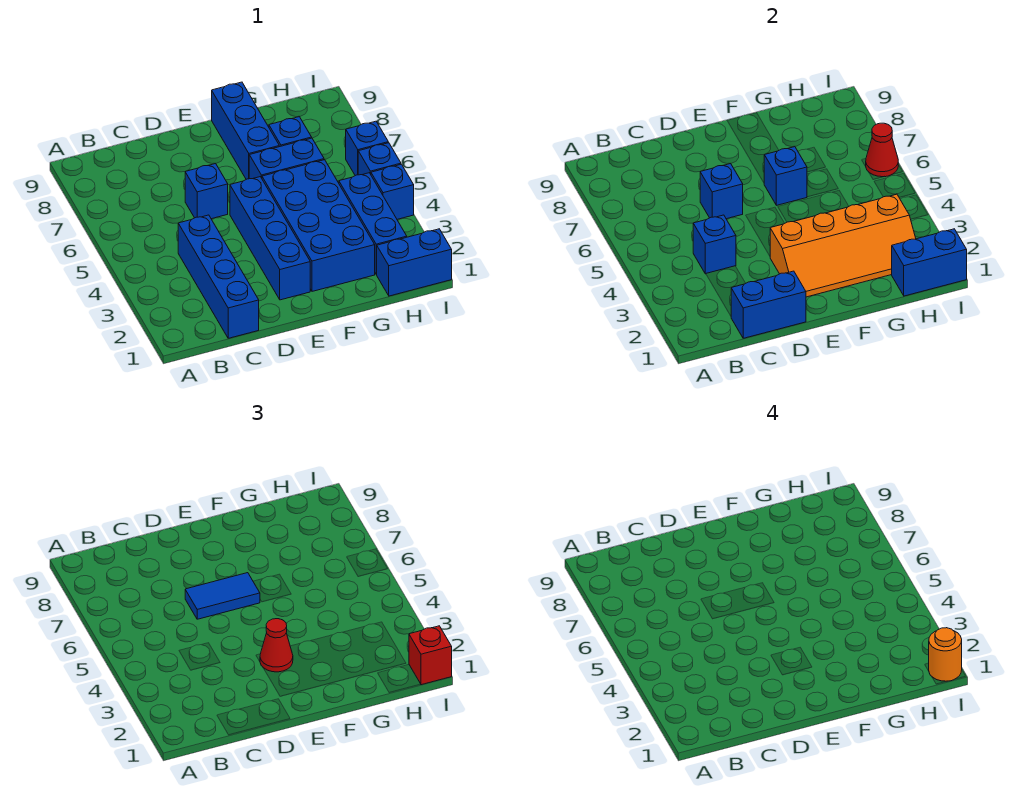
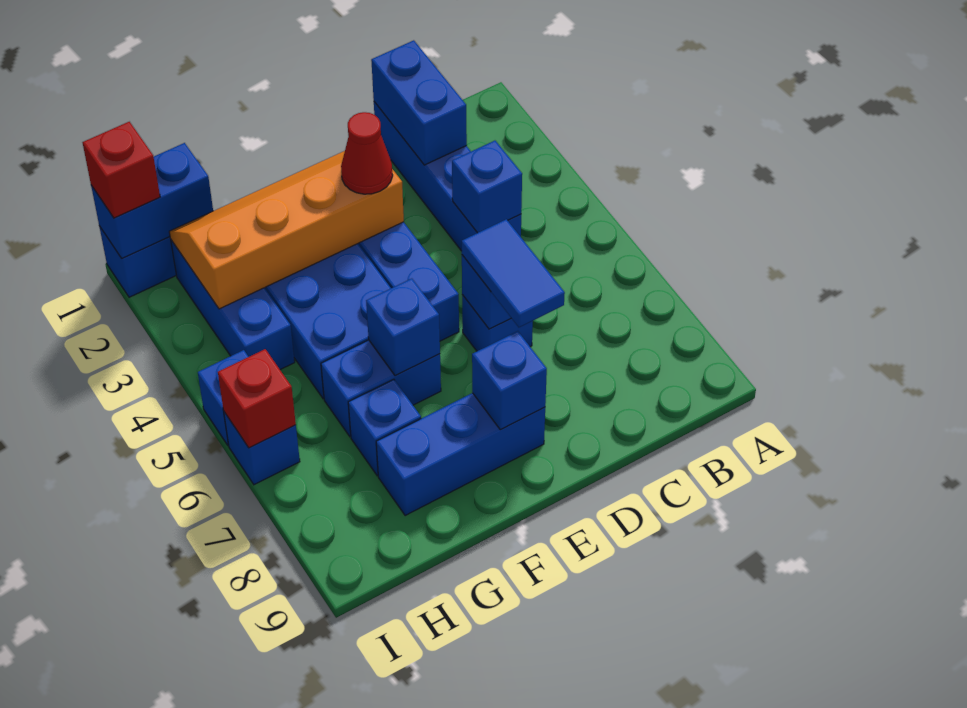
blue brick C1:D1 level 2 -> blue brick C1:C2 level 2
blue tile D6:E6 level 3 -> blue tile D6:D7 level 3
blue brick F7:F9 level 1 -> blue brick E8:G8 level 1
orange round brick I1 level 4 -> none
blue brick I4 level 1 -> blue brick E8 level 2
red cone I6 level 2 -> red brick I6 level 2

